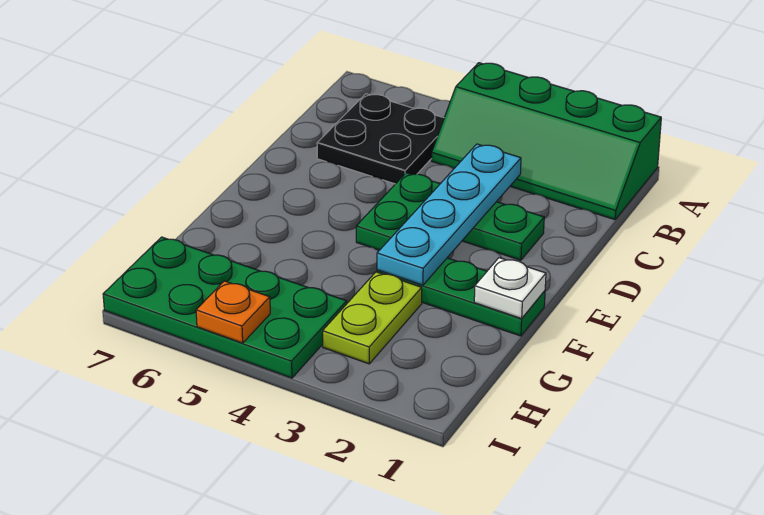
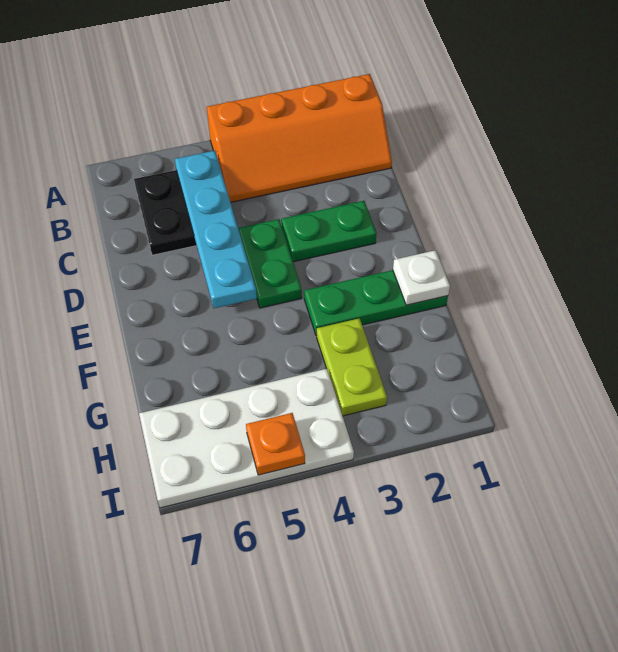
green slope A1:B4 level 1 top A -> orange slope A1:B4 level 1 top A
cyan plate C3:F3 level 2 -> cyan plate B5:E5 level 2
green plate H4:I7 level 1 -> white plate H4:I7 level 1

